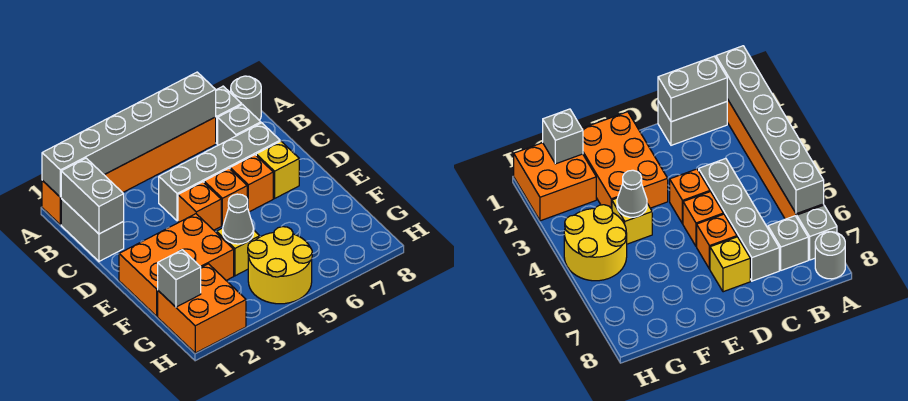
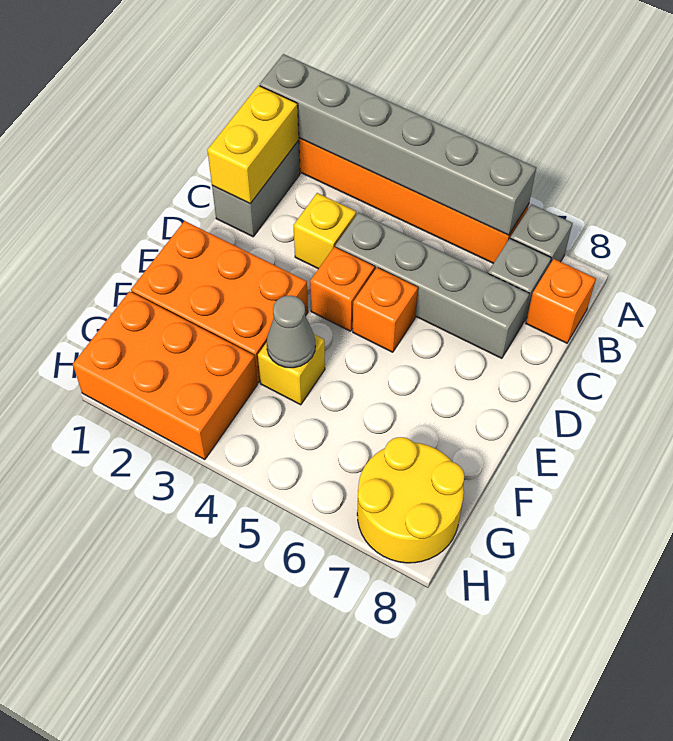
grey round brick A8 level 1 -> none
grey brick B1:C1 level 2 -> yellow brick B1:C1 level 2
orange brick D6 level 1 -> orange brick B8 level 1
yellow brick D7 level 1 -> yellow brick C3 level 1
orange brick G1:H2 level 1 -> orange brick G1:H3 level 1
grey brick G1 level 2 -> none
yellow round brick G4:H5 level 1 -> yellow round brick G7:H8 level 1

